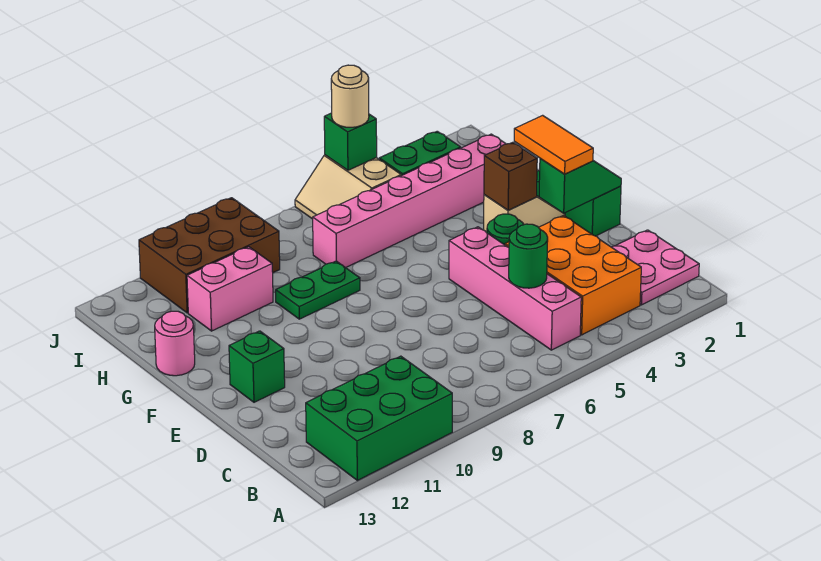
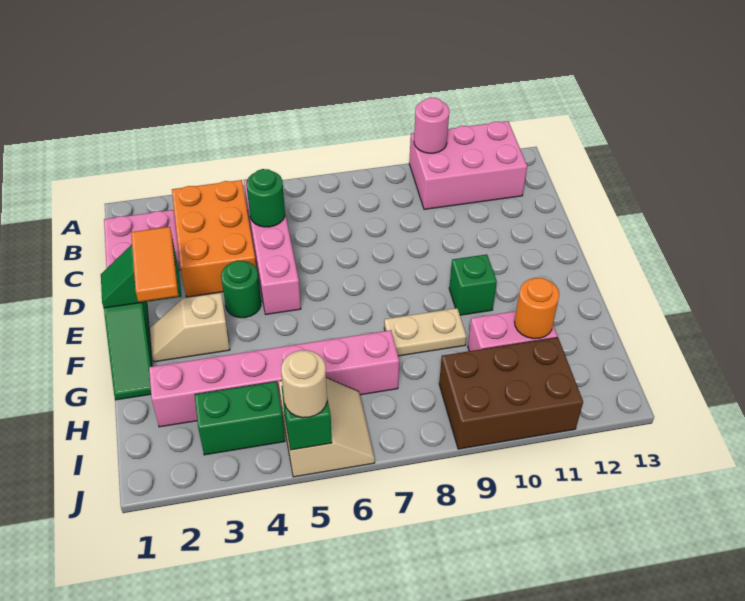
green brick A10:B12 level 1 -> pink brick A10:B12 level 1
green brick E12 level 1 -> green brick F10 level 1
brown brick F3 level 2 -> none
green plate G8:G9 level 1 -> tan plate G8:G9 level 1
pink round brick G13 level 1 -> pink round brick A10 level 2
none -> orange round brick H11 level 2

